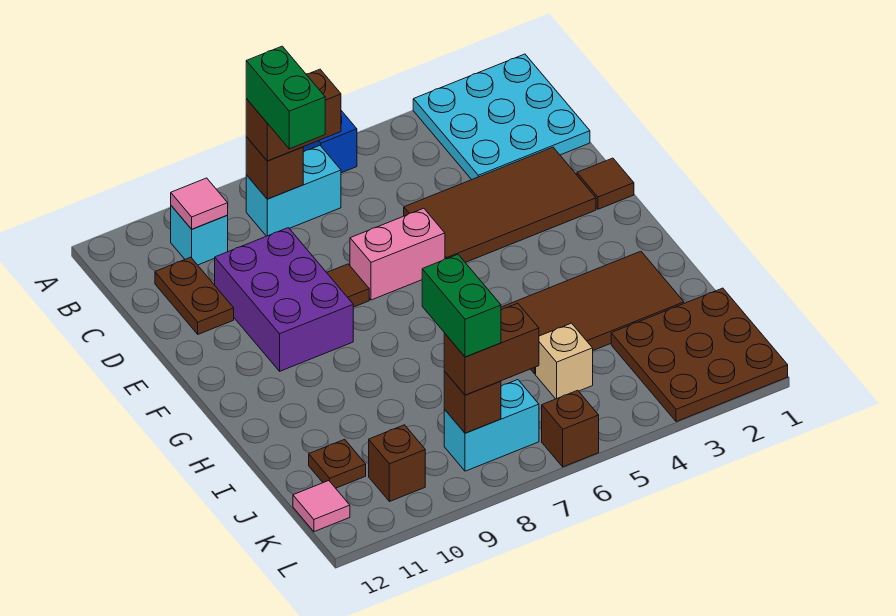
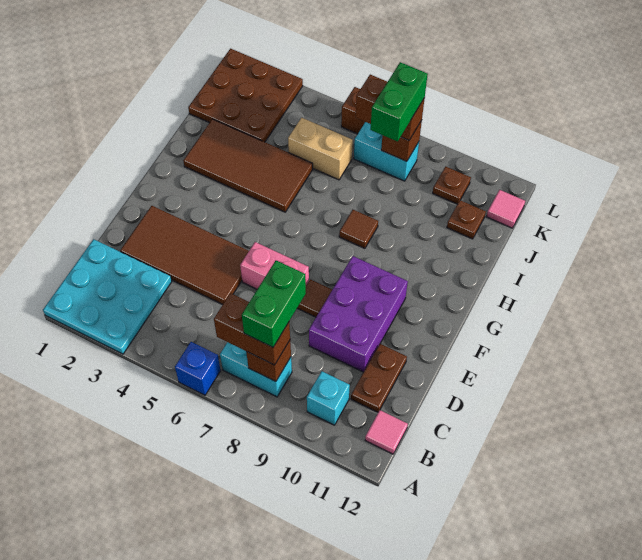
pink tile B10 level 2 -> pink tile B12 level 1
brown tile E1 level 1 -> brown tile H8 level 1
tan brick J5 level 1 -> tan brick J5:J6 level 1
brown brick K10 level 1 -> brown plate K10 level 1

